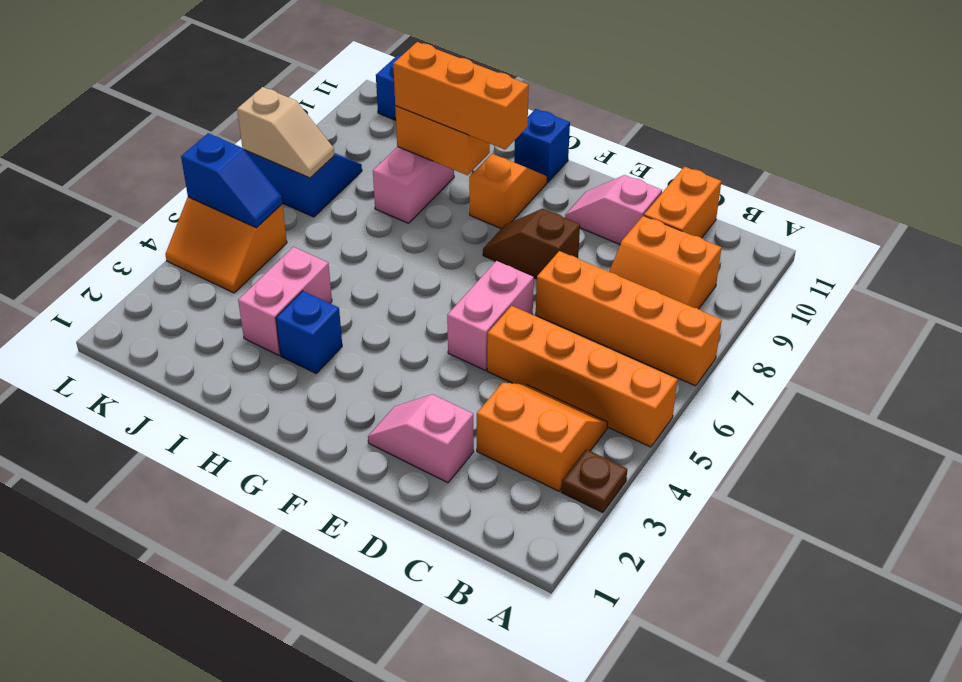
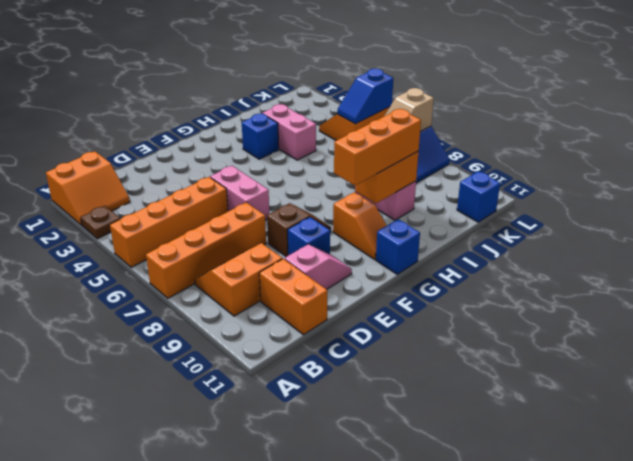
orange slope B3:C4 level 1 top 3 -> orange slope A1:B2 level 1 top 1
pink slope D2:E2 level 1 top D -> none
none -> blue brick E9 level 1

